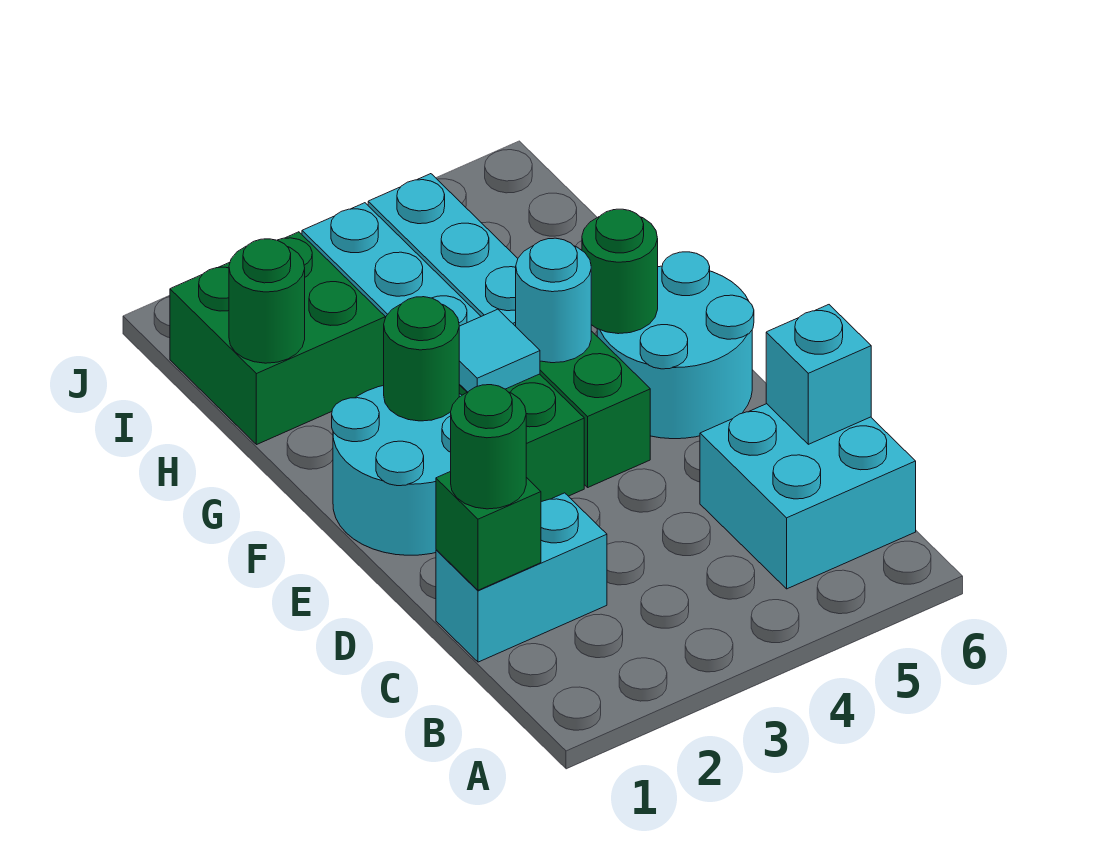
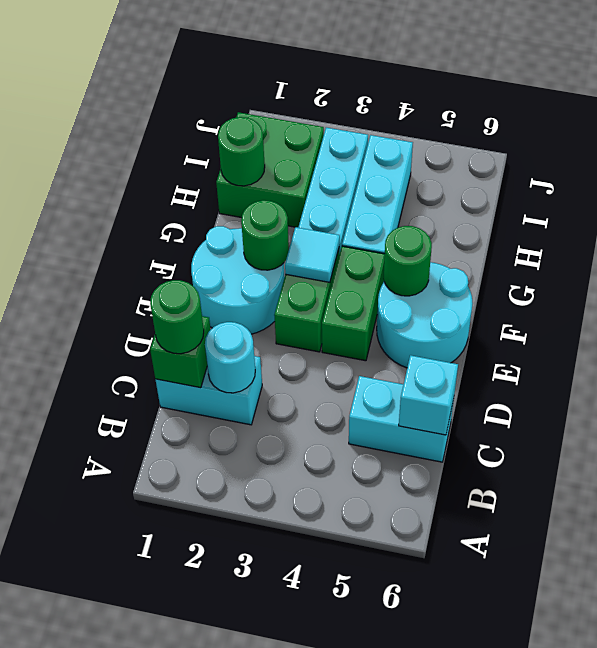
cyan brick B5:C6 level 1 -> cyan brick C5:C6 level 1
cyan round brick F4 level 2 -> cyan round brick C2 level 2

